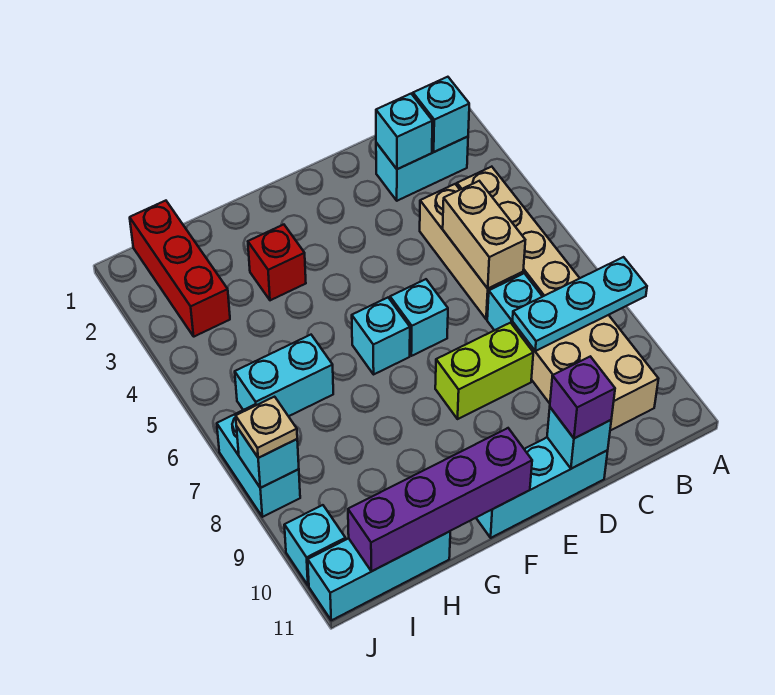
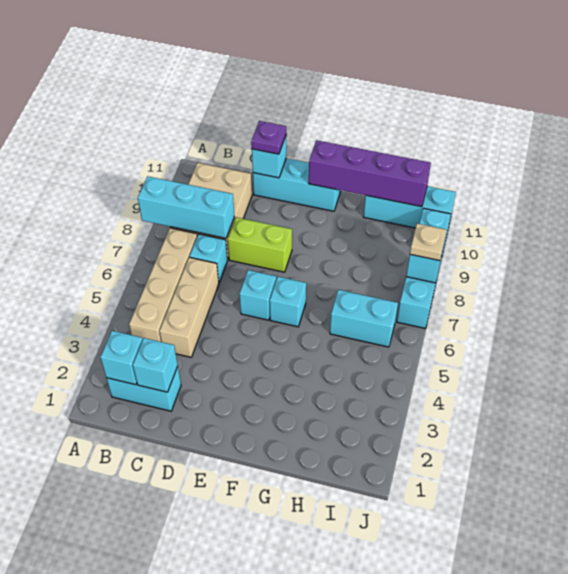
cyan plate A8:C8 level 2 -> cyan brick A8:C8 level 2
tan brick C5:C6 level 2 -> none
purple brick D11 level 3 -> purple plate D11 level 3
red brick G3 level 1 -> none
red brick I1:I3 level 1 -> none

